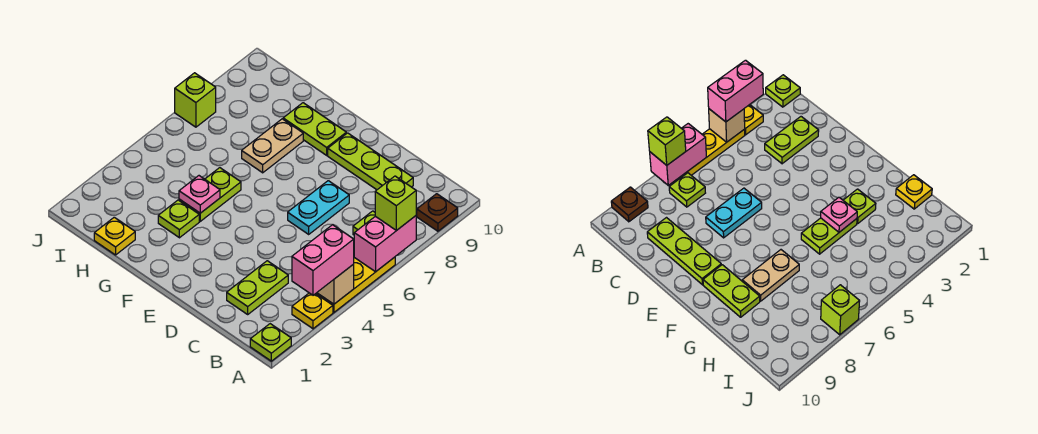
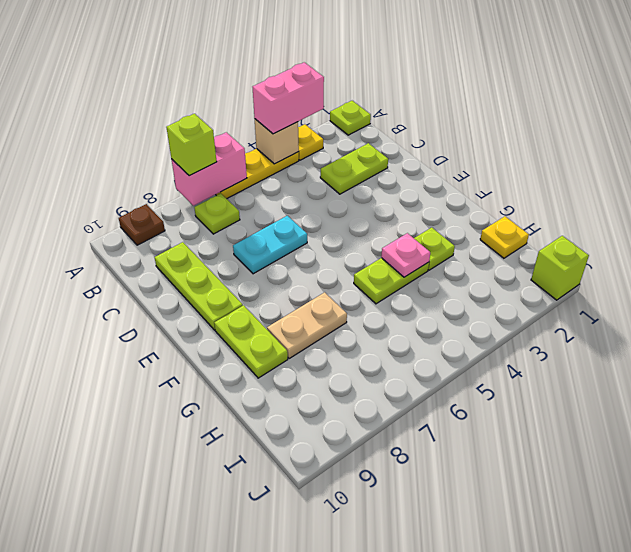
lime brick J7 level 1 -> lime brick J1 level 1

